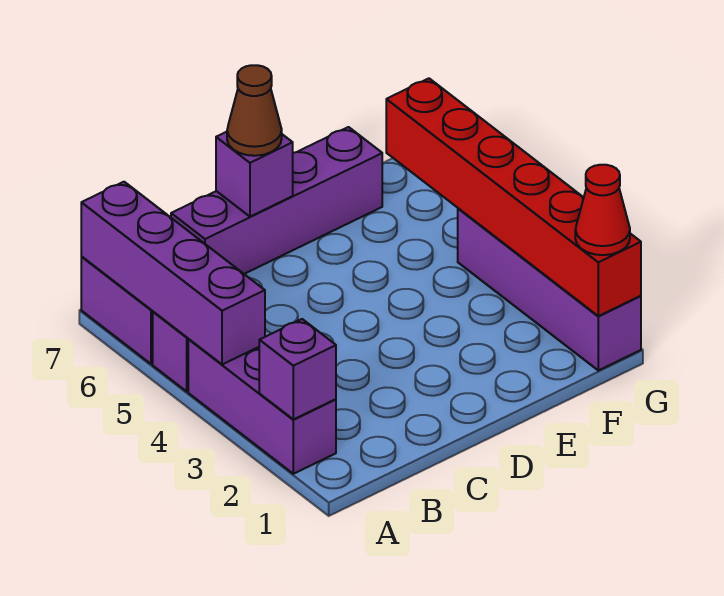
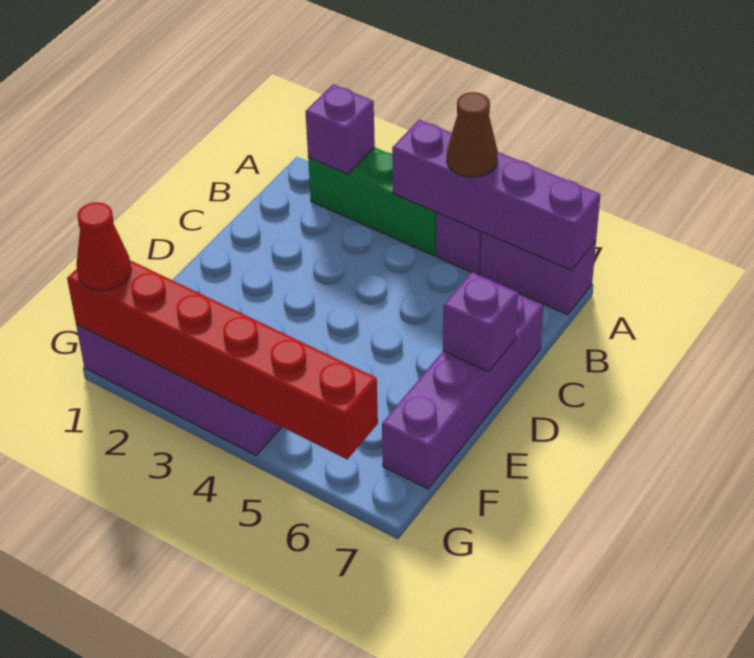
purple brick A2:A4 level 1 -> green brick A2:A4 level 1
brown cone D7 level 3 -> brown cone A5 level 3

